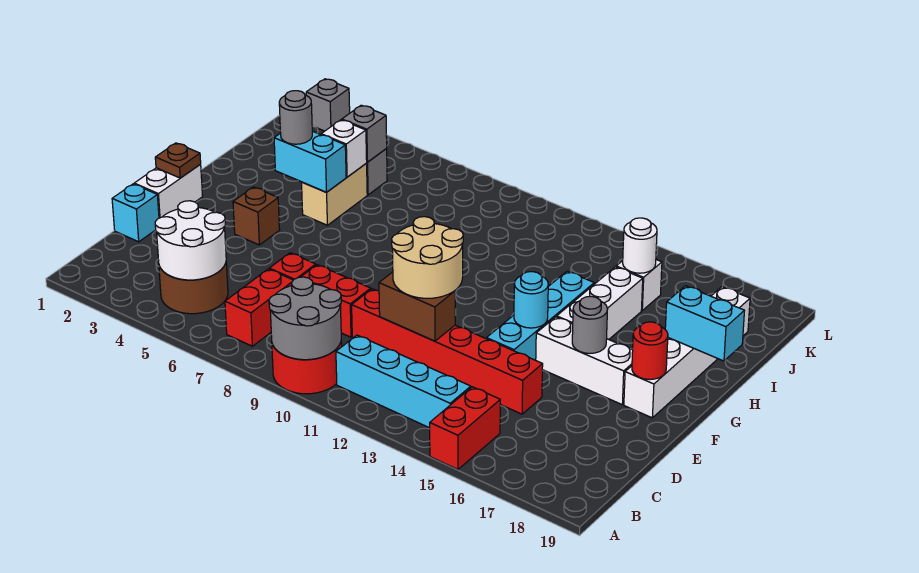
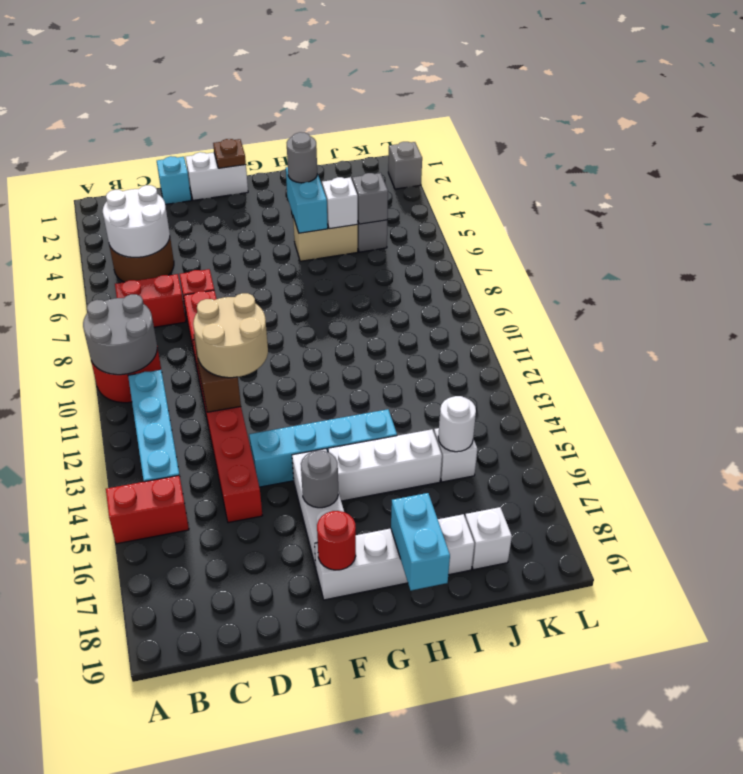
brown brick F4 level 1 -> none
cyan round brick F14 level 2 -> none

